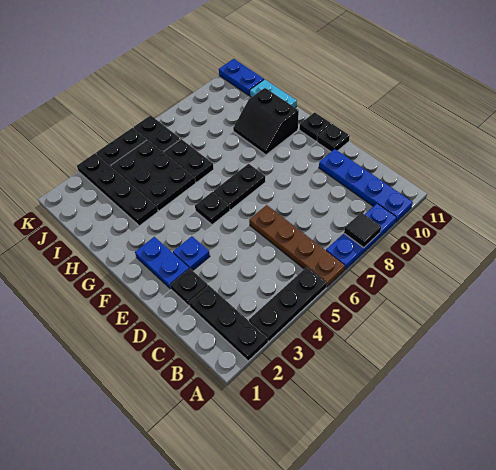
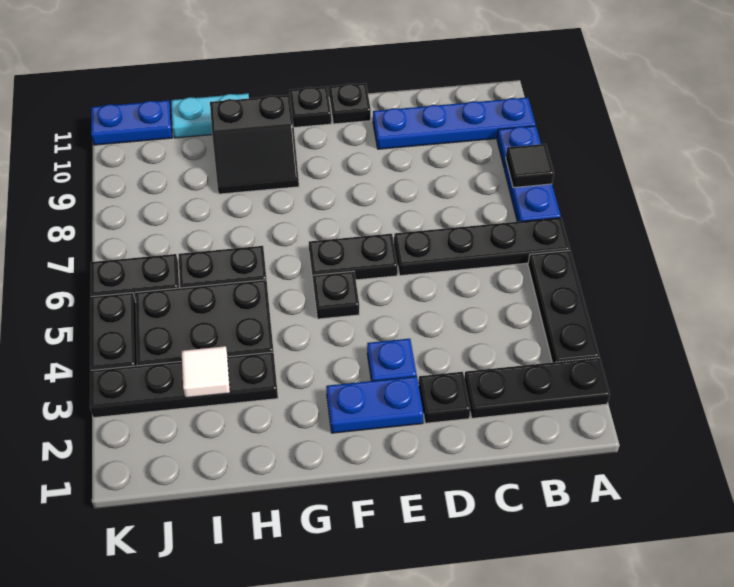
brown plate A6:D6 level 1 -> black plate A6:D6 level 1
black plate F6:F7 level 1 -> black plate E6:F6 level 1
none -> white tile I3 level 2

